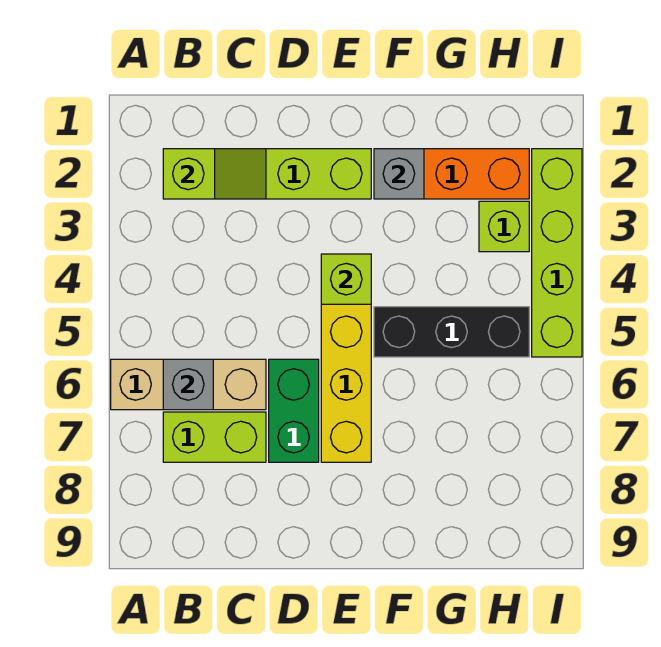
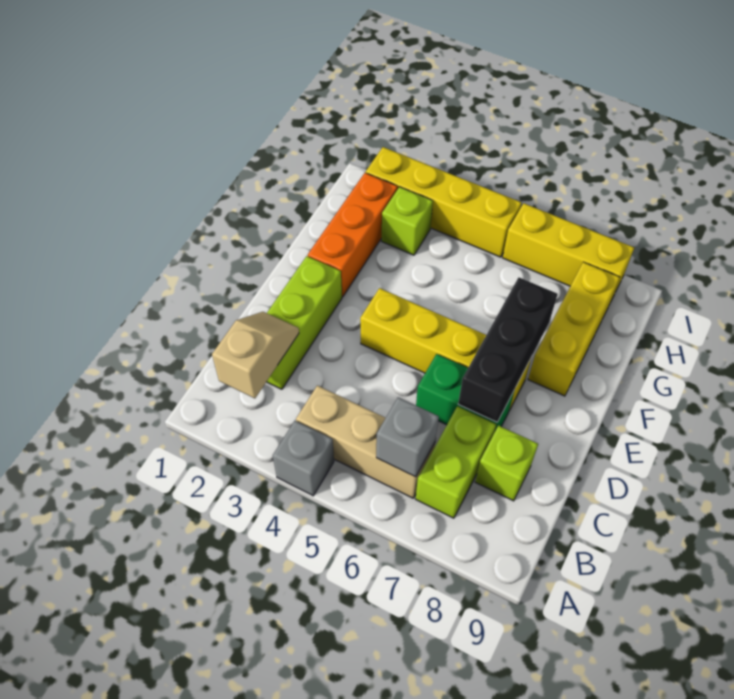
tan brick A6:C6 level 1 -> tan brick B4:B6 level 1
lime slope B2:C2 level 2 top B -> tan slope B2:C2 level 2 top B
lime brick E4 level 2 -> lime brick C8 level 1
grey brick F2 level 2 -> grey brick A4 level 1
black brick F5:H5 level 1 -> black brick D7:F7 level 2
none -> yellow brick F8:H8 level 1
lime brick I2:I5 level 1 -> yellow brick I2:I5 level 1
none -> yellow brick I6:I8 level 1

